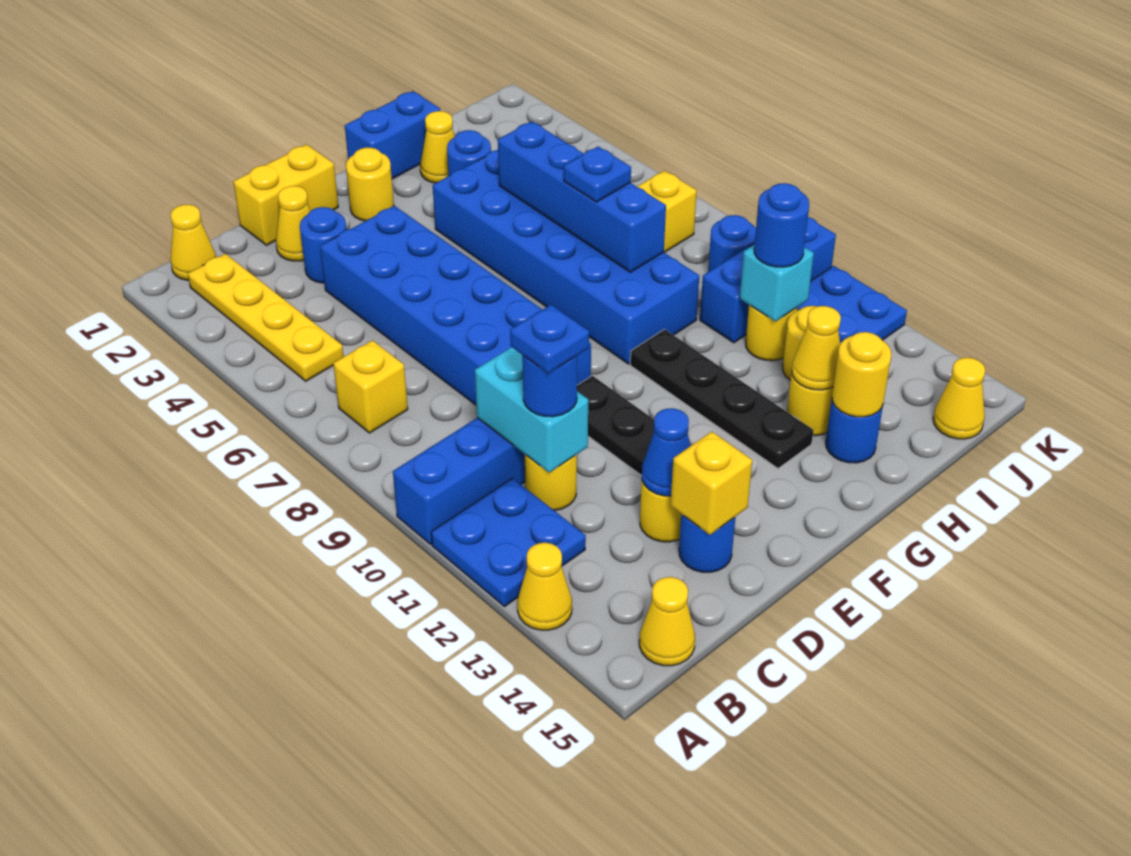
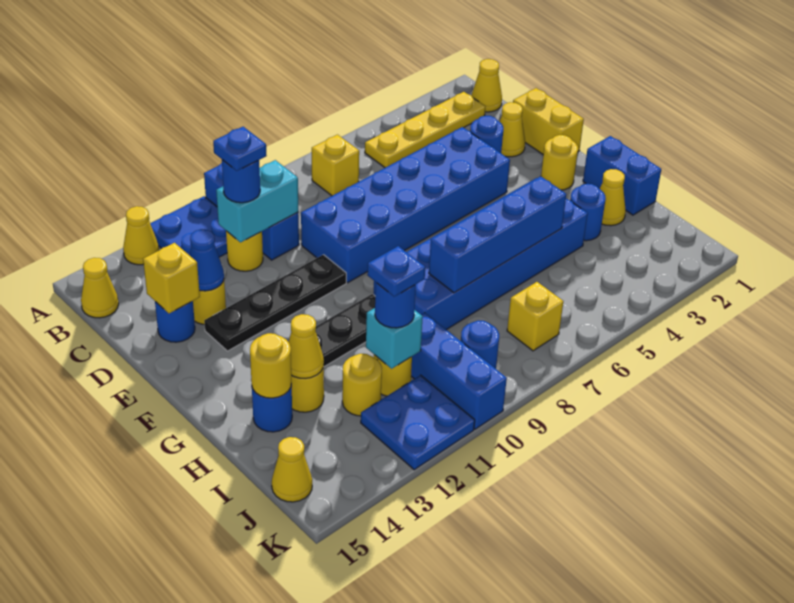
blue plate H7 level 3 -> blue plate I11 level 4

